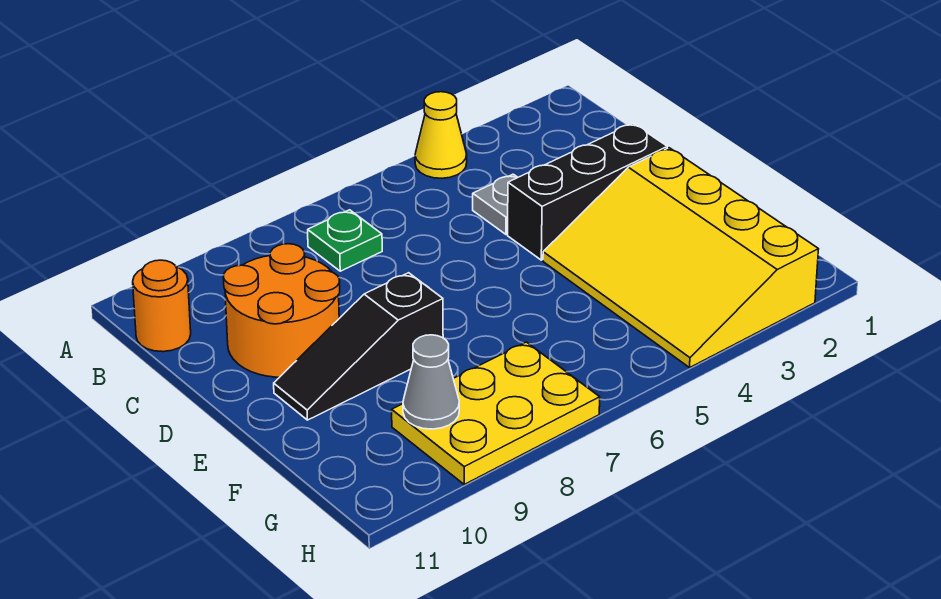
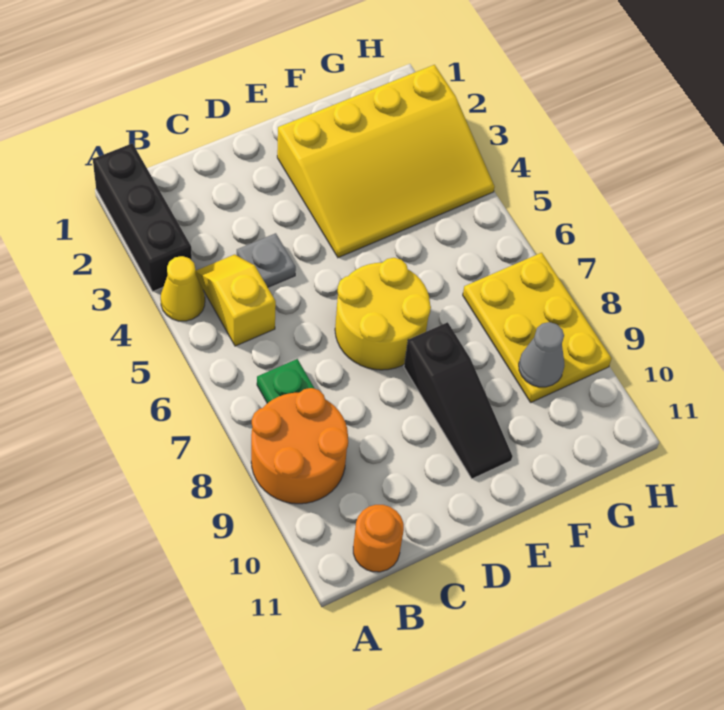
none -> yellow slope B4:B5 level 1 top 5
orange round brick C9:D10 level 1 -> orange round brick A8:B9 level 1
black brick D2:D4 level 1 -> black brick A1:A3 level 1
none -> yellow round brick D6:E7 level 1

